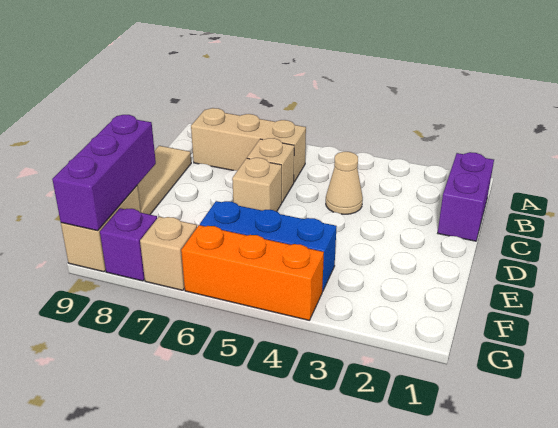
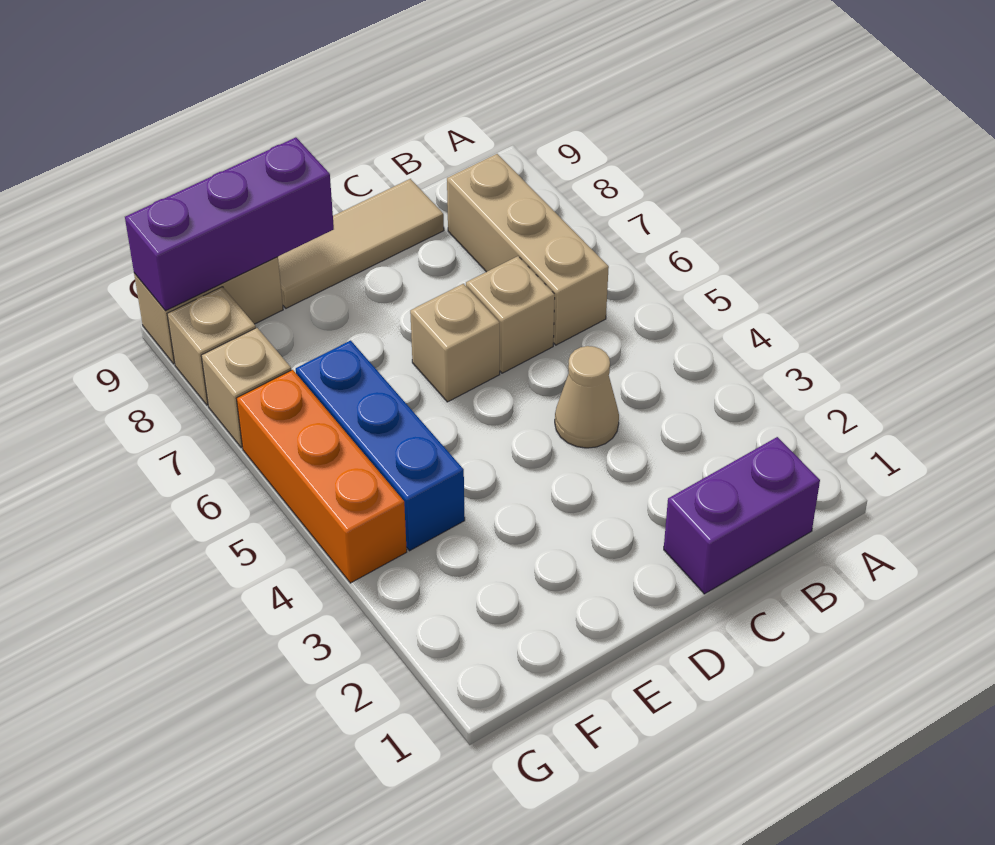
purple brick G8 level 1 -> tan brick G8 level 1

